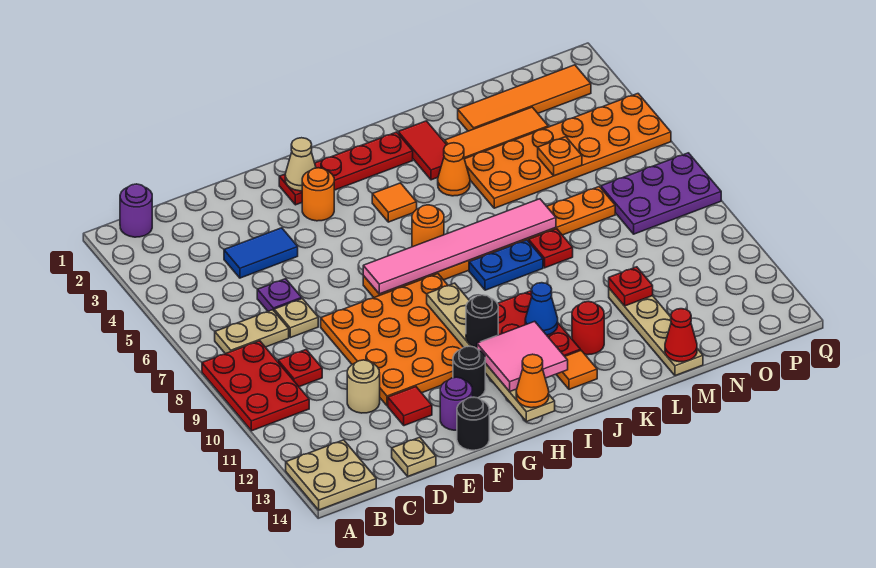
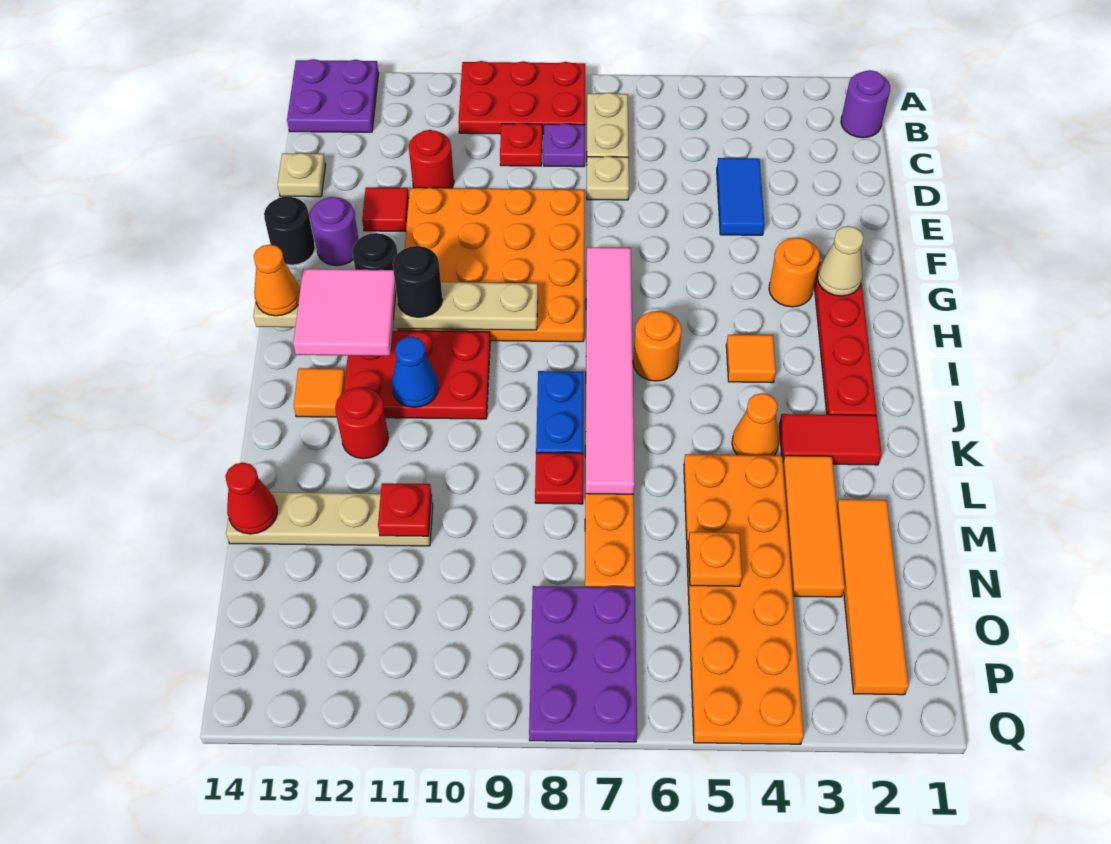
tan plate A13:B14 level 1 -> purple plate A13:B14 level 1
purple plate D6 level 1 -> purple plate C8 level 1
tan round brick D11 level 1 -> red round brick D11 level 1

